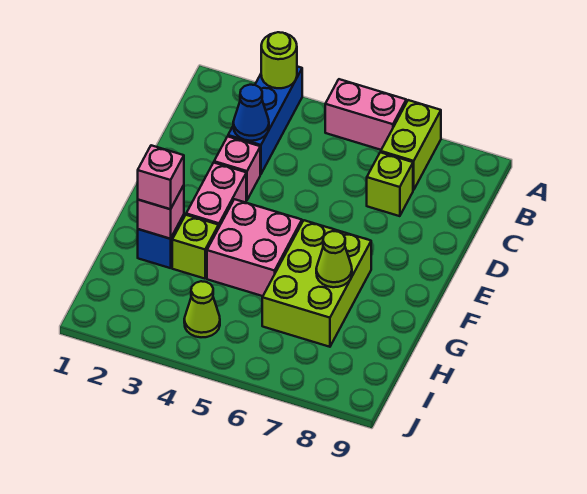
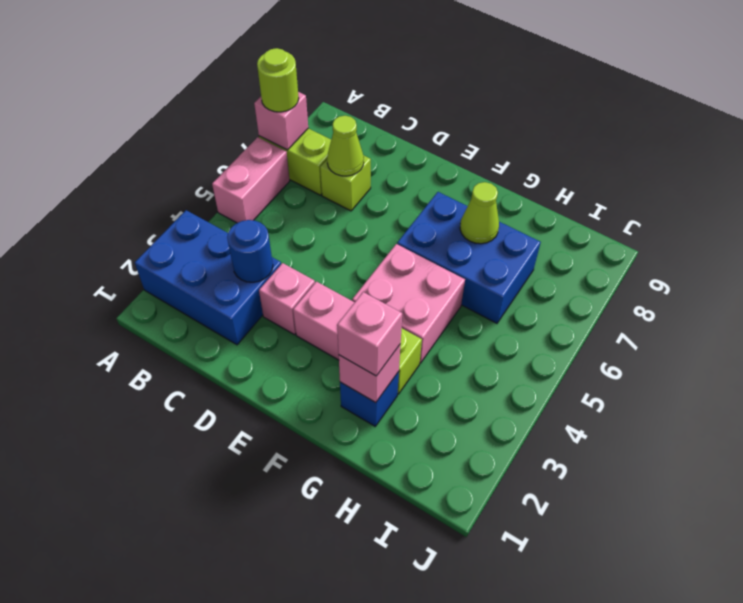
blue brick A3:C3 level 1 -> blue brick A2:C3 level 1
lime round brick A3 level 2 -> lime round brick A7 level 3
none -> pink brick A7 level 2
blue cone C3 level 2 -> blue round brick C3 level 2
lime brick F6:H7 level 1 -> blue brick F6:H7 level 1
lime cone I4 level 1 -> lime cone C7 level 2

